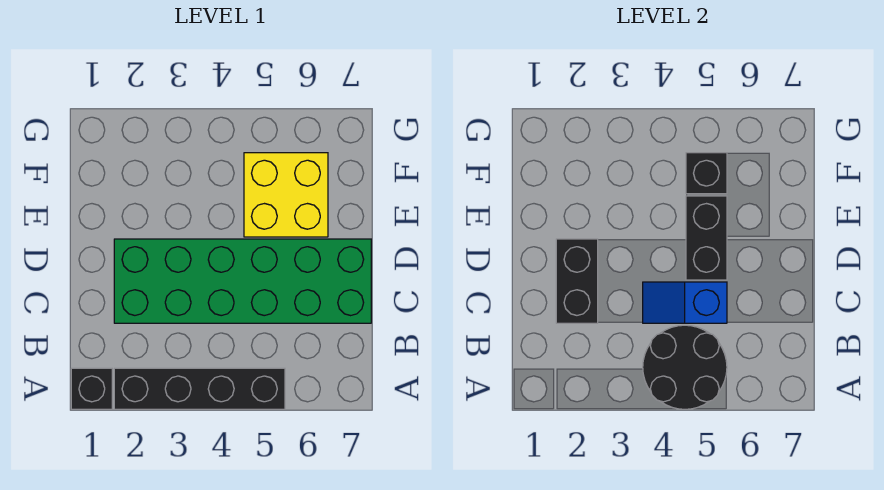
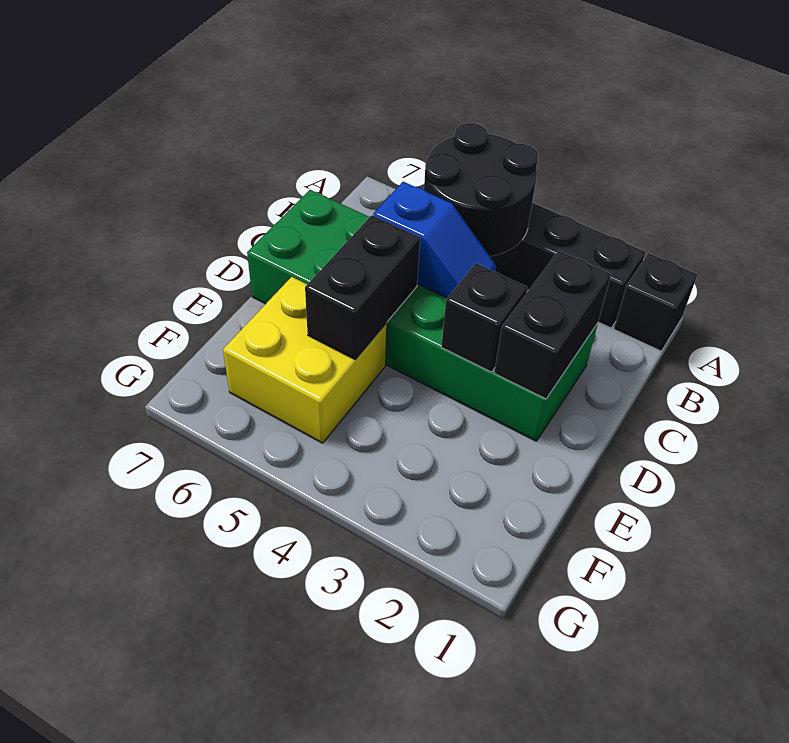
black brick F5 level 2 -> black brick D3 level 2

